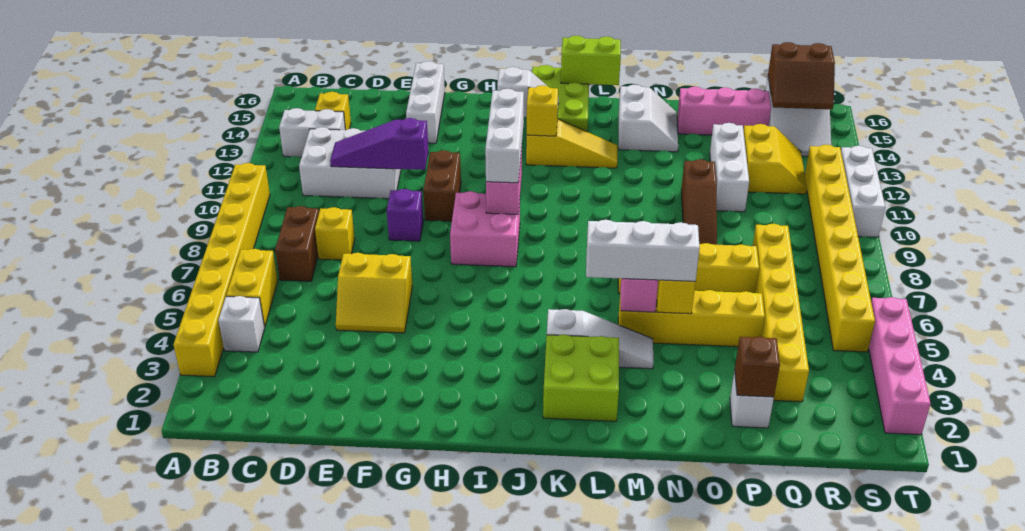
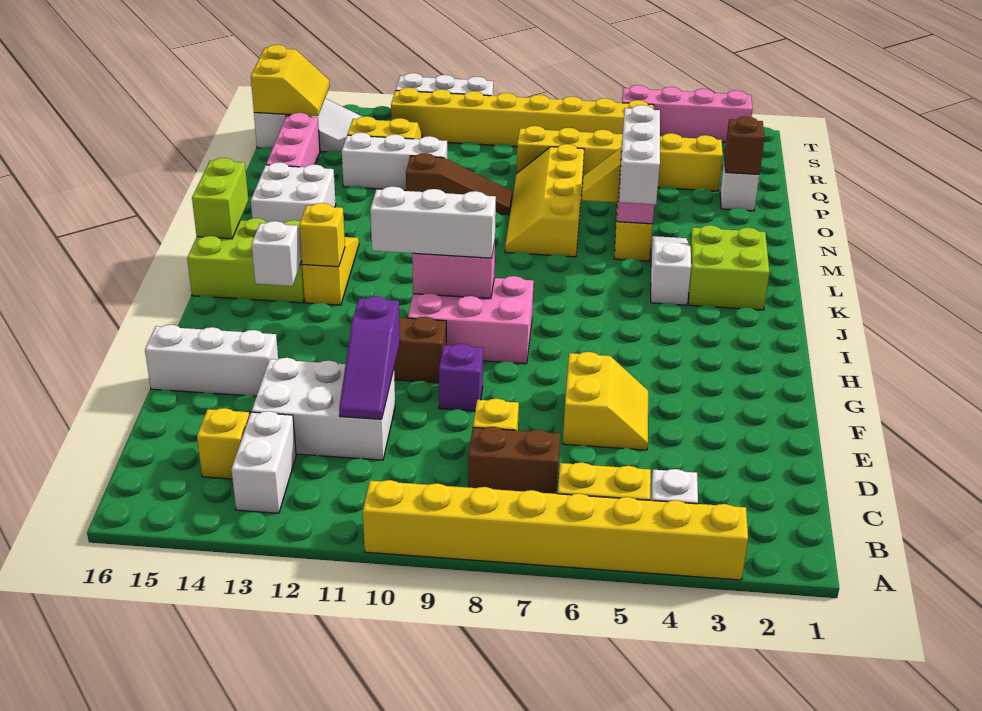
white brick C11:E12 level 1 -> white brick D11:E13 level 1
pink brick H8:I9 level 1 -> pink brick H8:I10 level 1
white slope M14:N15 level 1 top M -> white brick M14:N15 level 1
brown slope R15:S16 level 2 top 16 -> yellow slope R15:S16 level 2 top 16

